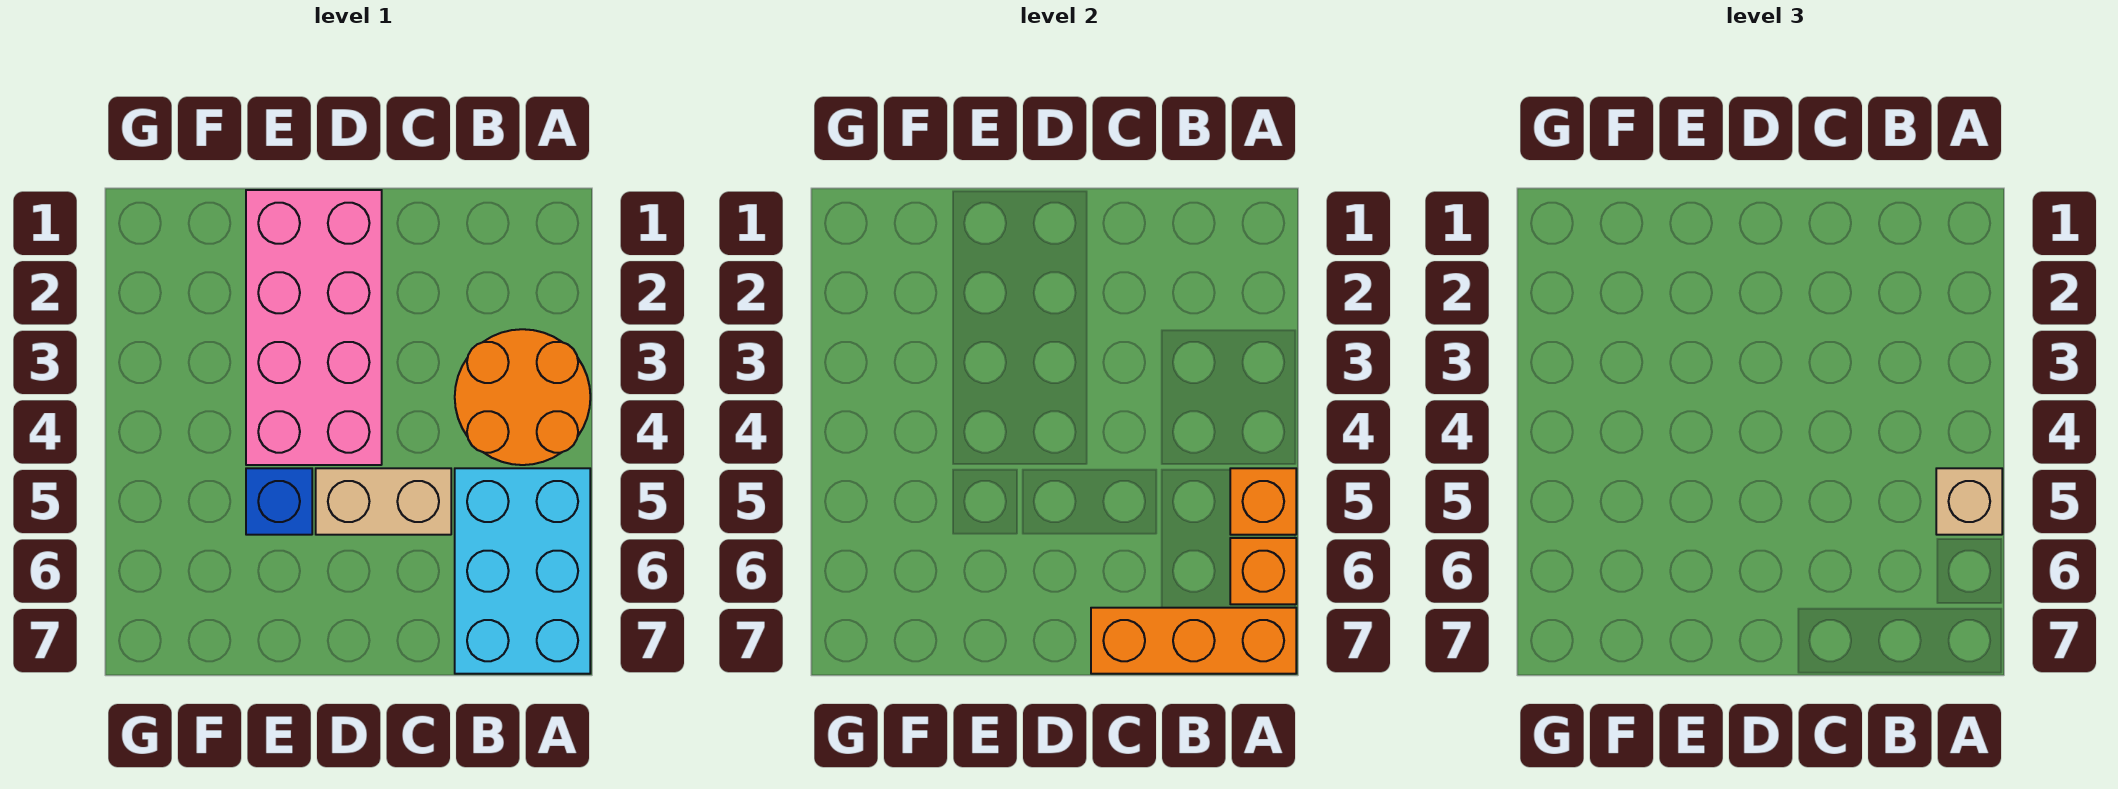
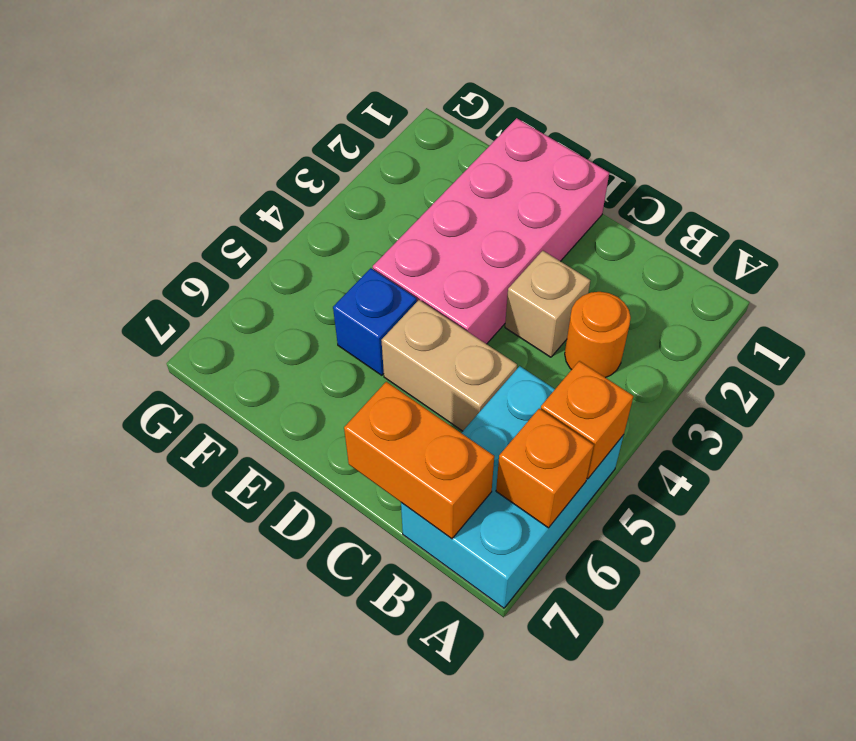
orange round brick A3:B4 level 1 -> orange round brick B3 level 1
tan brick A5 level 3 -> tan brick C3 level 1
orange brick A7:C7 level 2 -> orange brick B7:C7 level 2

